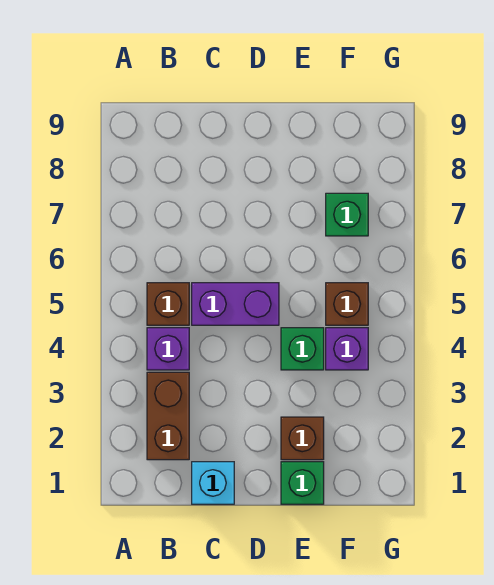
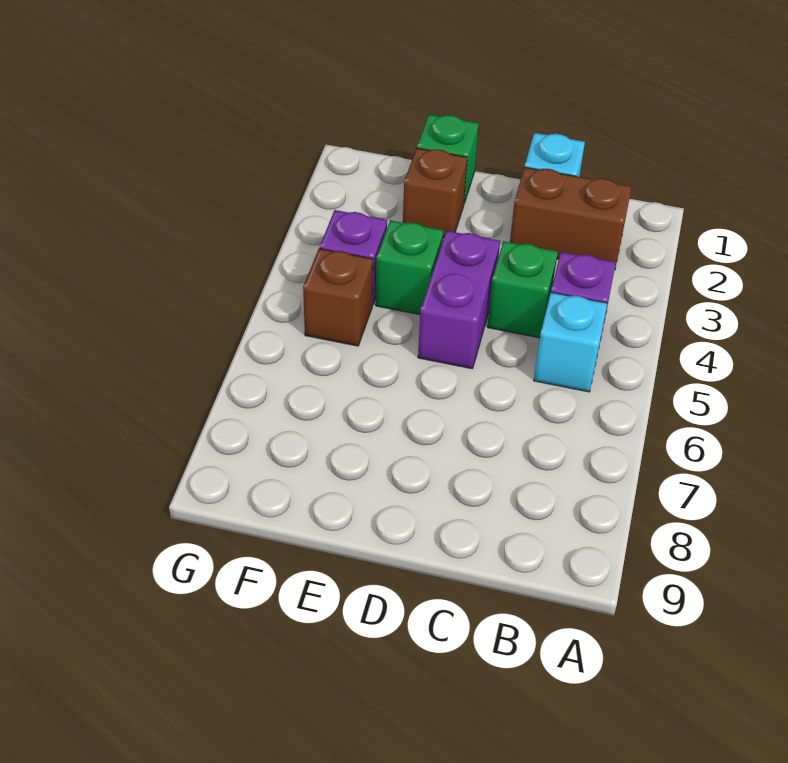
brown brick B2:B3 level 1 -> brown brick B2:C2 level 1
brown brick B5 level 1 -> cyan brick B5 level 1
purple brick C5:D5 level 1 -> purple brick D4:D5 level 1
green brick F7 level 1 -> green brick C4 level 1

